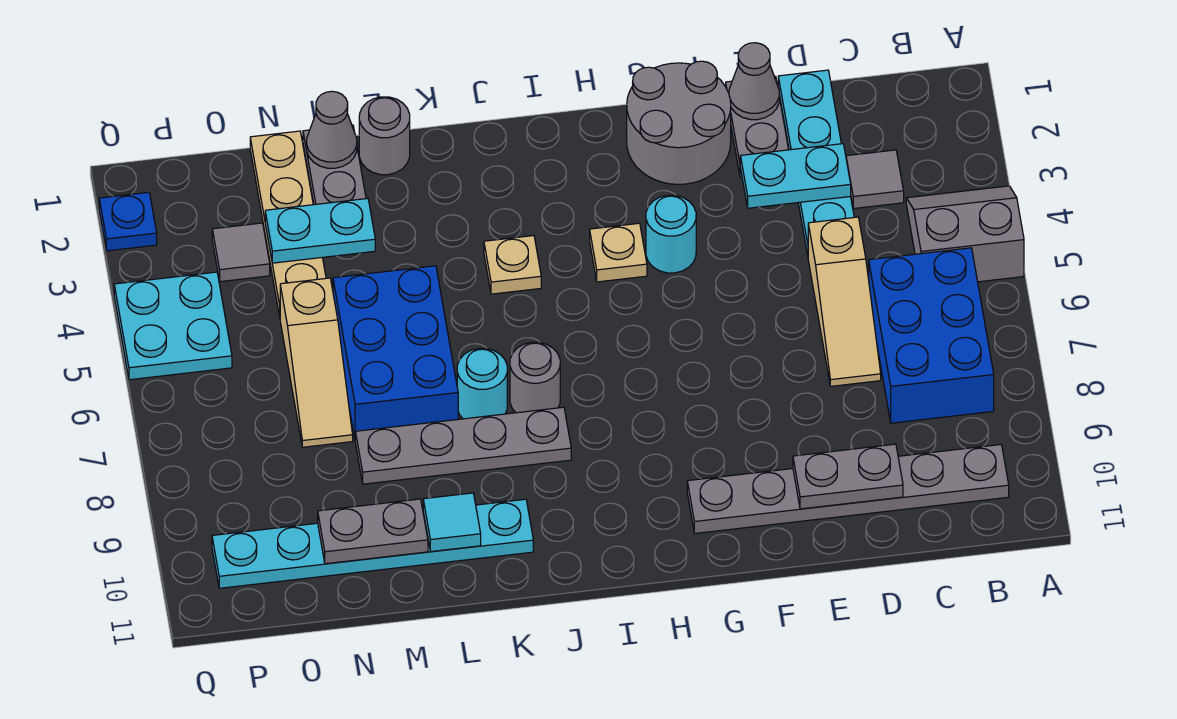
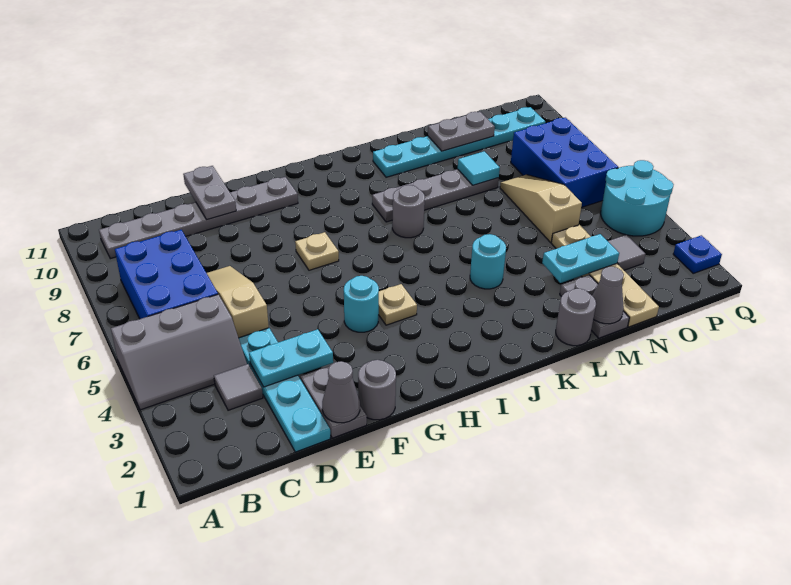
grey slope A4:B5 level 1 top 5 -> grey slope A4:C5 level 1 top 5
grey plate D10:E10 level 2 -> grey plate E10:E11 level 2
grey round brick F1:G2 level 1 -> grey round brick F1 level 1
tan plate J4 level 1 -> tan plate G7 level 1
cyan round brick K7 level 1 -> cyan round brick K4 level 1
blue brick L5:M7 level 1 -> blue brick O6:P8 level 1
cyan tile L10 level 2 -> cyan tile M8 level 2
cyan plate P4:Q5 level 1 -> cyan round brick P4:Q5 level 1

